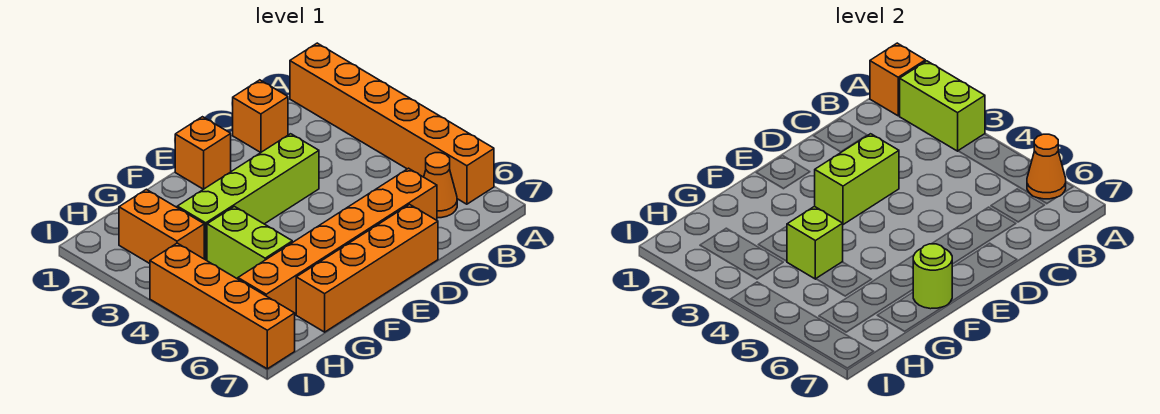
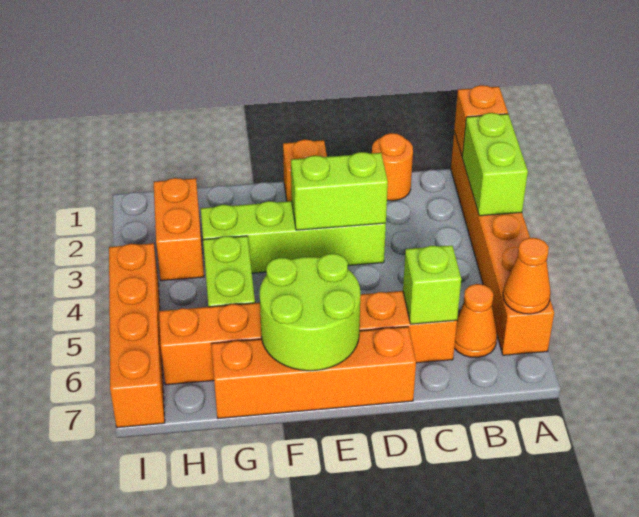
orange brick C1 level 1 -> orange round brick C1 level 1
lime round brick F7 level 2 -> lime round brick E6:F7 level 2
lime brick G4 level 2 -> lime brick C6 level 2

